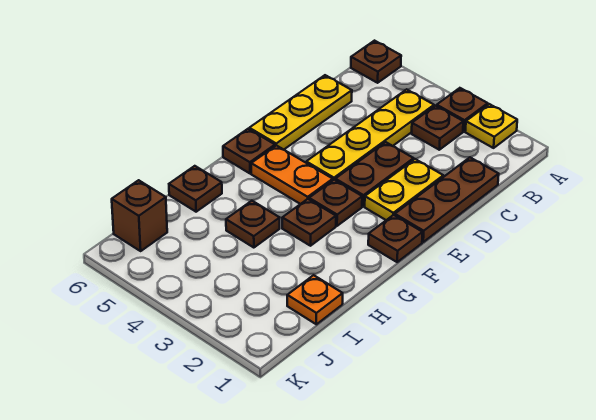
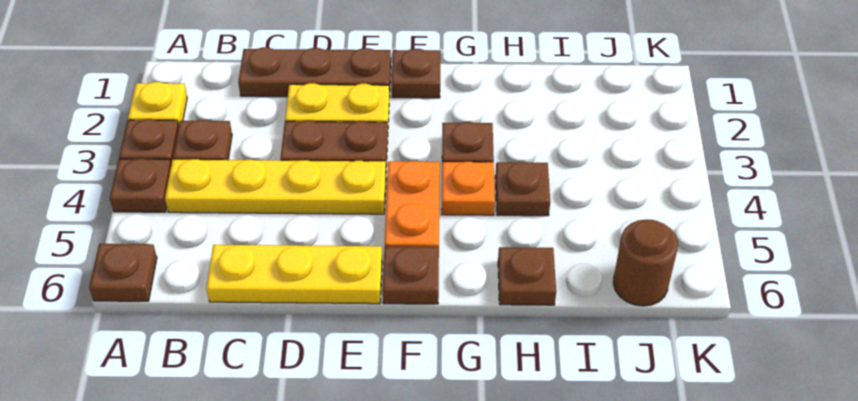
brown plate F3 level 1 -> brown plate A4 level 1
orange plate I1 level 1 -> orange plate G4 level 1
brown brick J6 level 1 -> brown round brick J6 level 1

